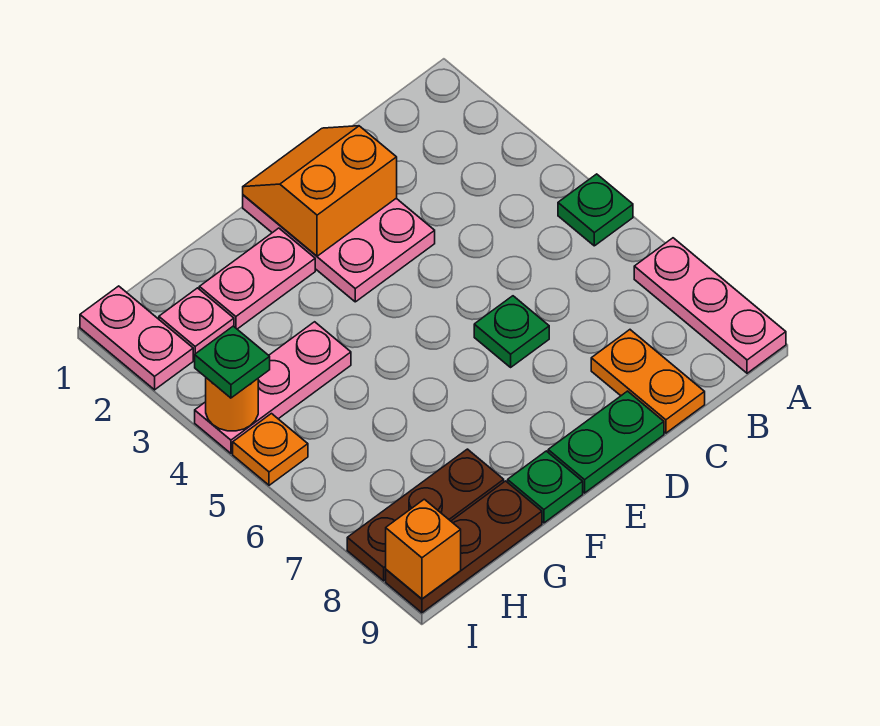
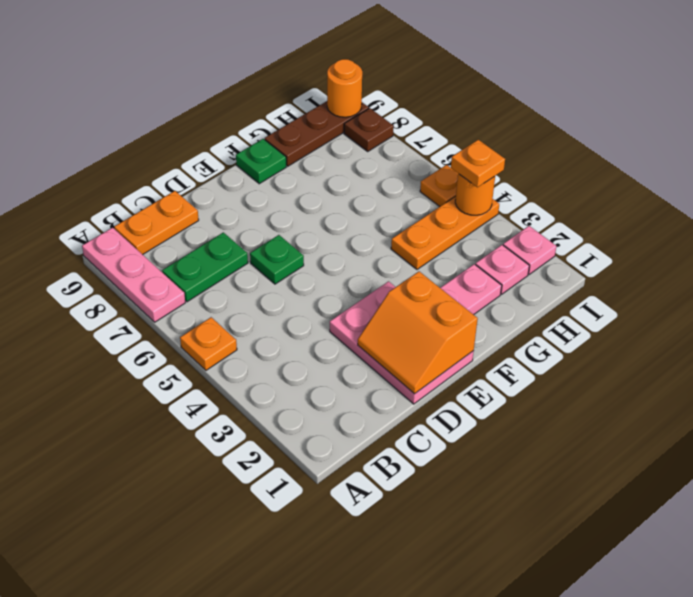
green plate A5 level 1 -> orange plate A5 level 1
orange plate C8:C9 level 1 -> orange plate B9:C9 level 1
orange slope D1:E2 level 2 top 2 -> orange slope D1:E2 level 2 top E
green plate D9:E9 level 1 -> green plate B7:C7 level 1
pink plate G4:I4 level 1 -> orange plate G4:I4 level 1
brown plate G8:I8 level 1 -> brown plate I8 level 1
pink plate I1:I2 level 1 -> pink plate I2 level 1
green plate I4 level 3 -> orange plate I4 level 3
orange brick I9 level 2 -> orange round brick I9 level 2

